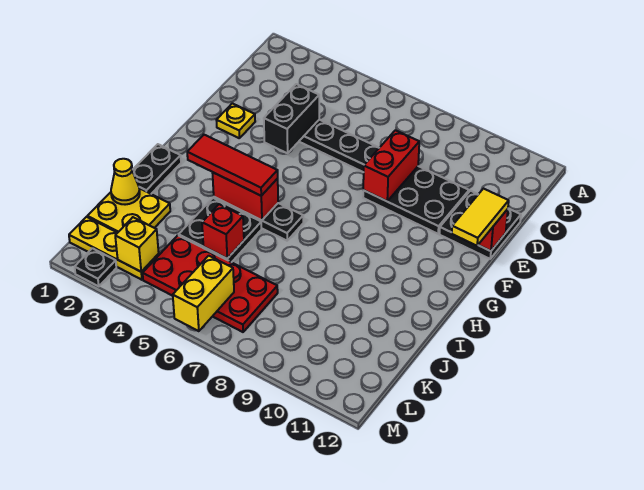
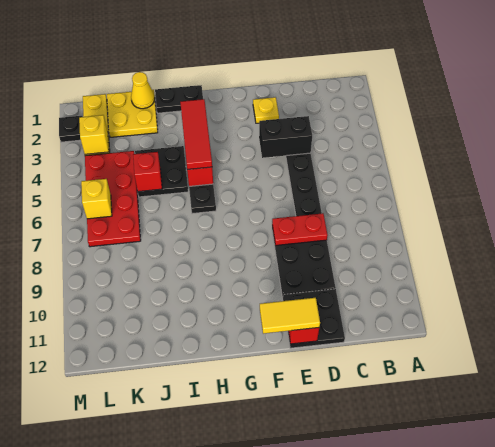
red brick D8:E8 level 2 -> red plate D8:E8 level 2
yellow brick L6:M6 level 2 -> yellow brick L6 level 2

